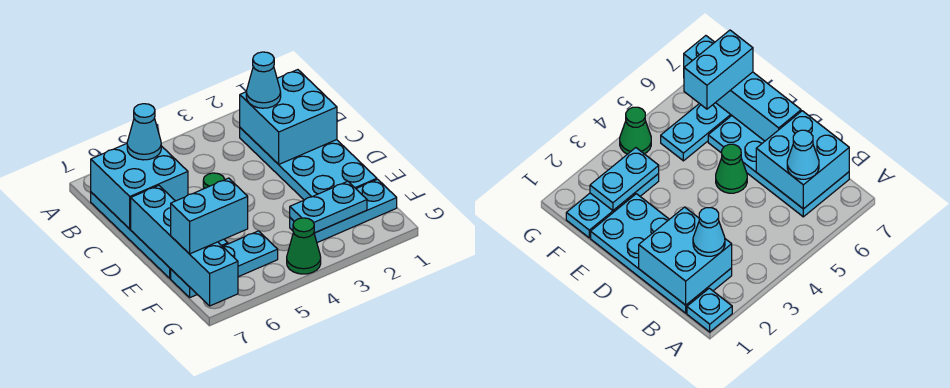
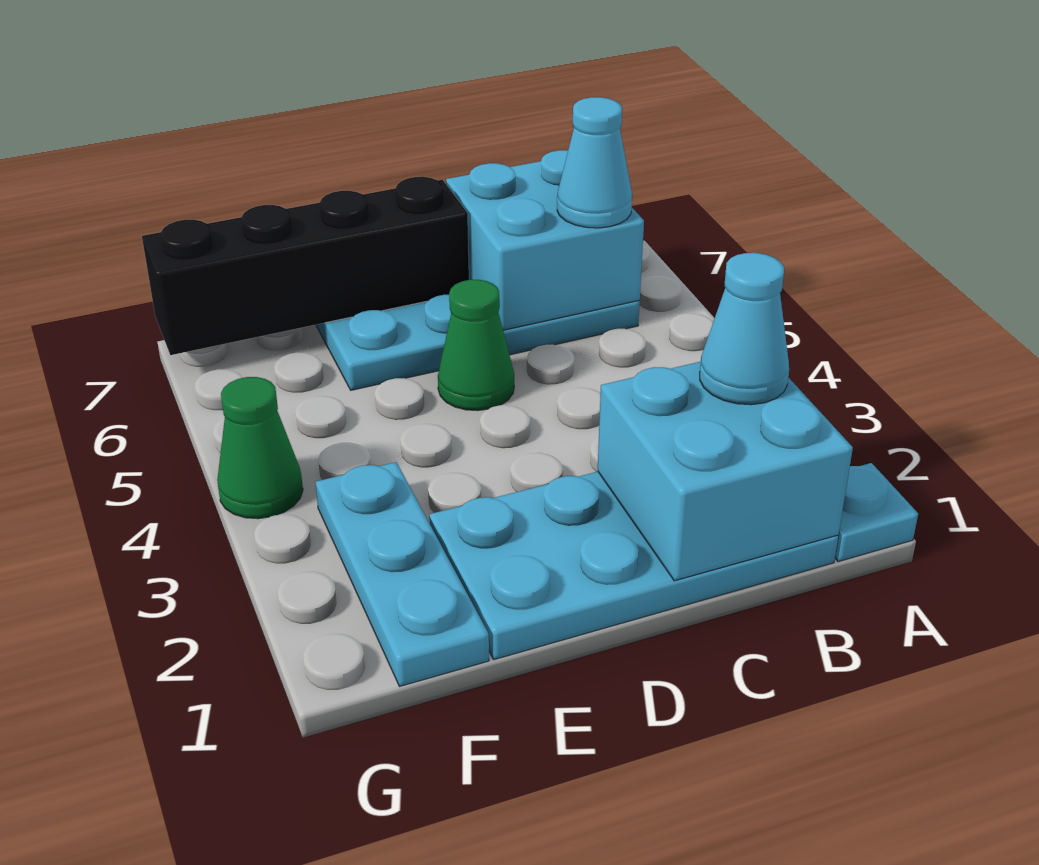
cyan brick D7:G7 level 2 -> black brick D7:G7 level 2
cyan plate F2:F3 level 2 -> none
cyan plate F5:F7 level 1 -> none
cyan brick F6:F7 level 3 -> none

